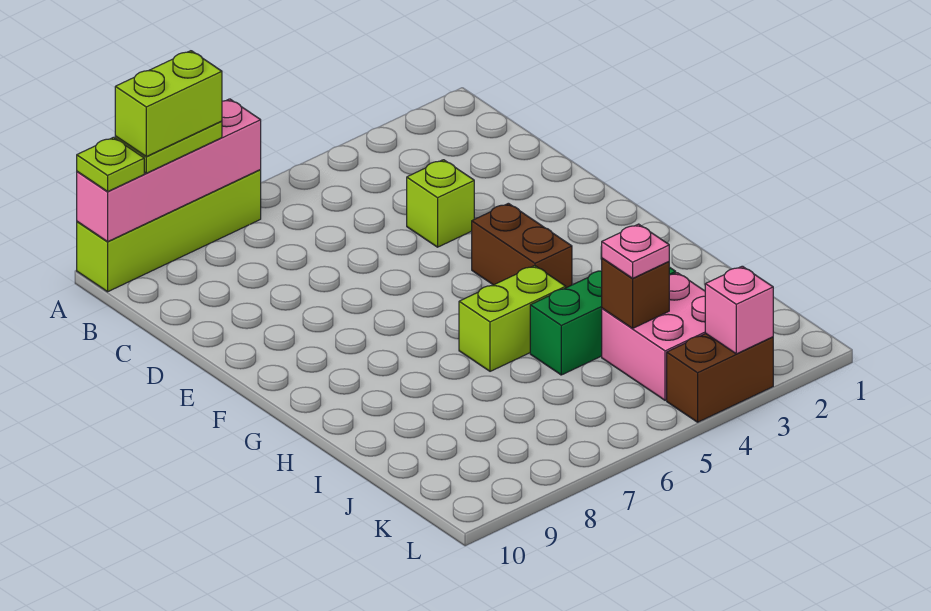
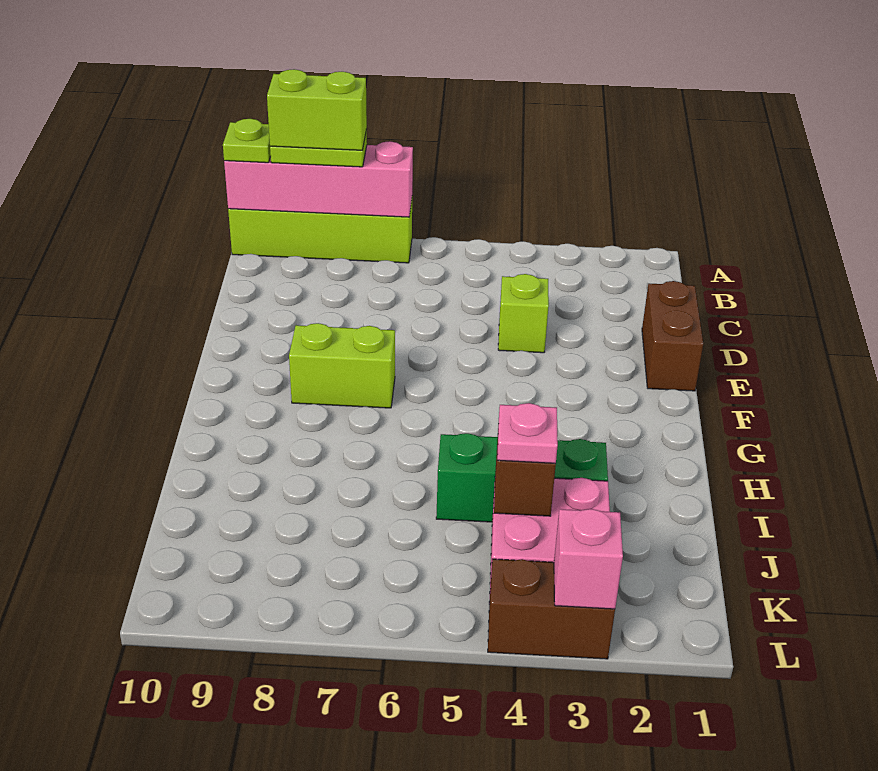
brown brick F4:G4 level 1 -> brown brick D1:E1 level 1
lime brick H5:H6 level 1 -> lime brick F7:F8 level 1

